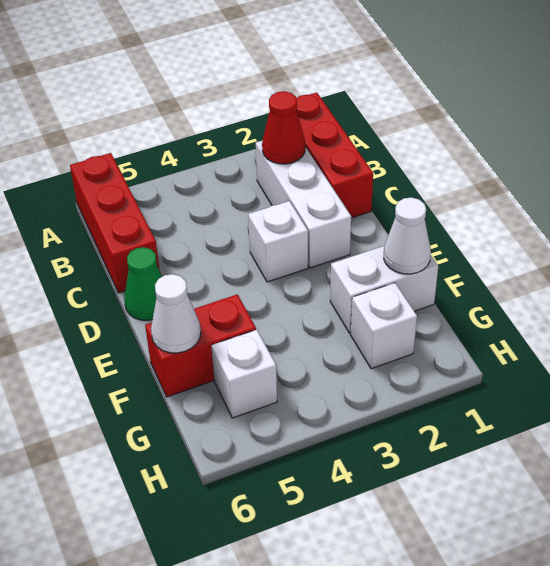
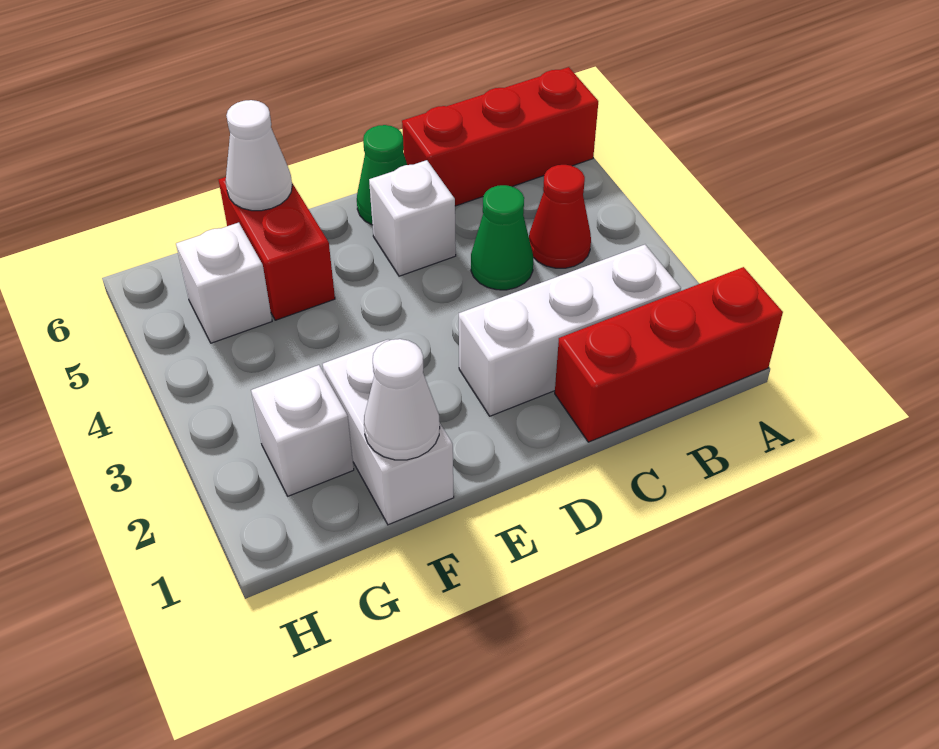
red cone B2 level 2 -> red cone B4 level 1
none -> green cone C4 level 1
white brick D3 level 1 -> white brick D5 level 1

